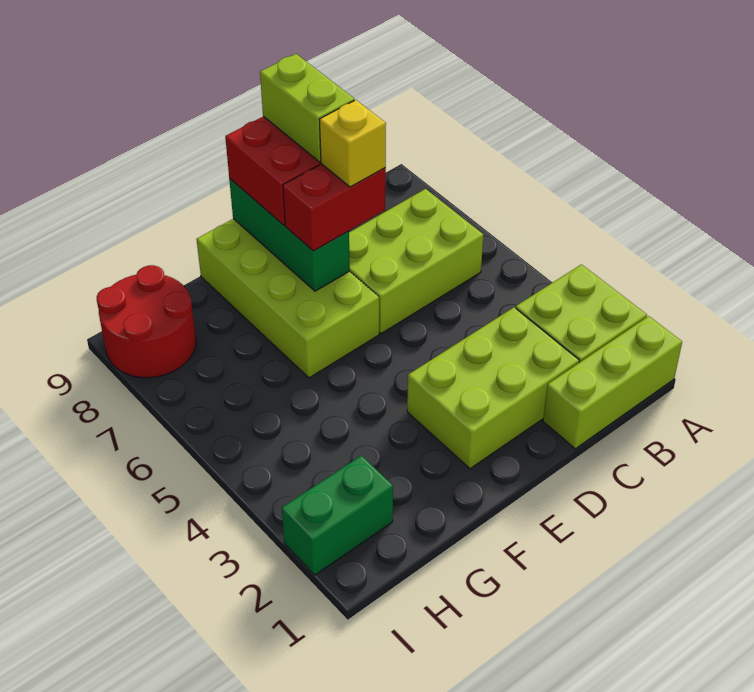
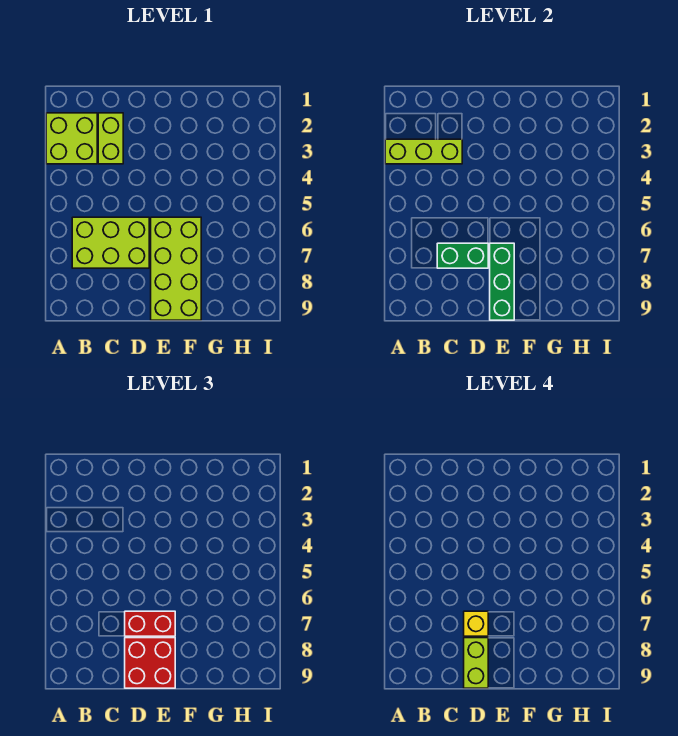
lime brick A1:C1 level 1 -> lime brick A3:C3 level 2
lime brick C2:E3 level 1 -> lime brick C2:C3 level 1
green brick H2:I2 level 1 -> green brick C7:D7 level 2
red round brick H8:I9 level 1 -> none

